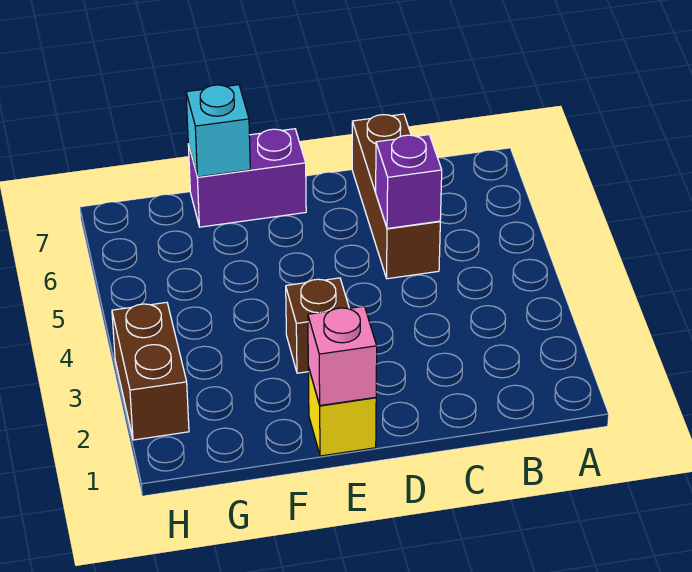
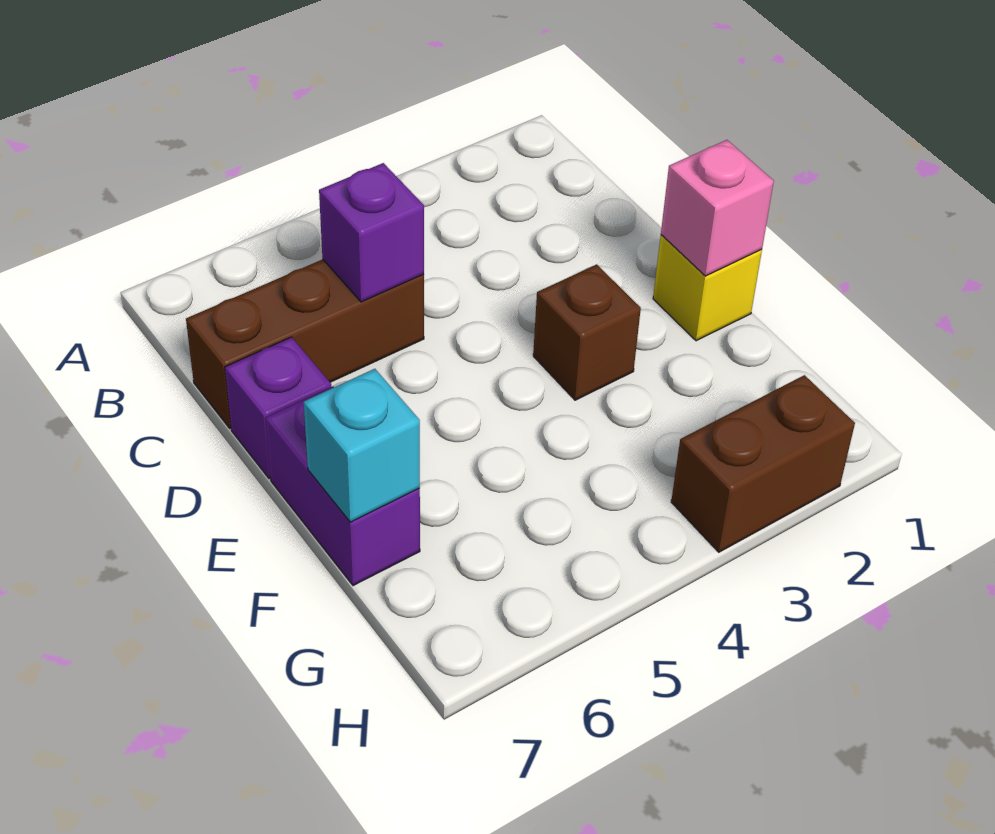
none -> purple brick D7 level 1

